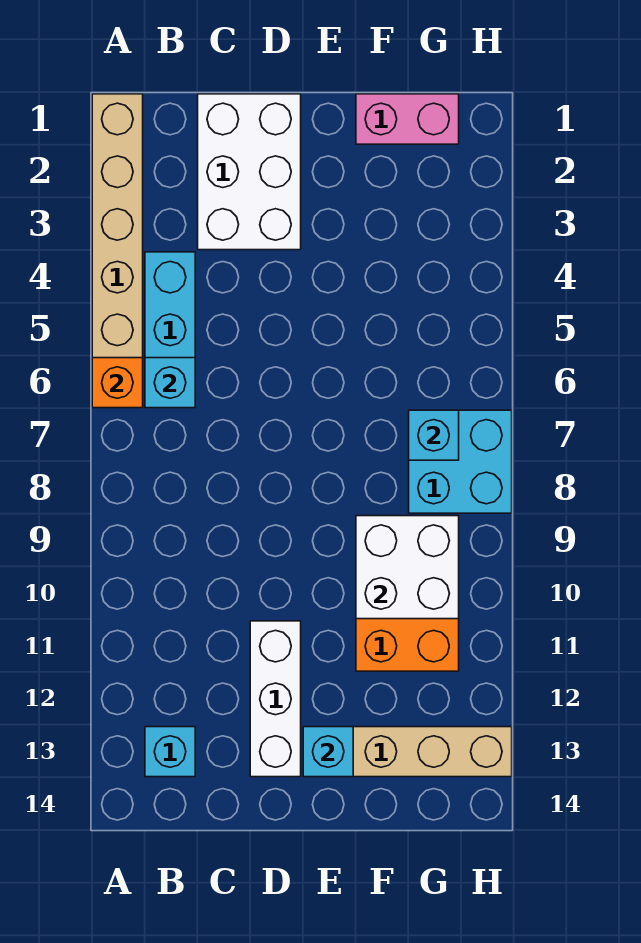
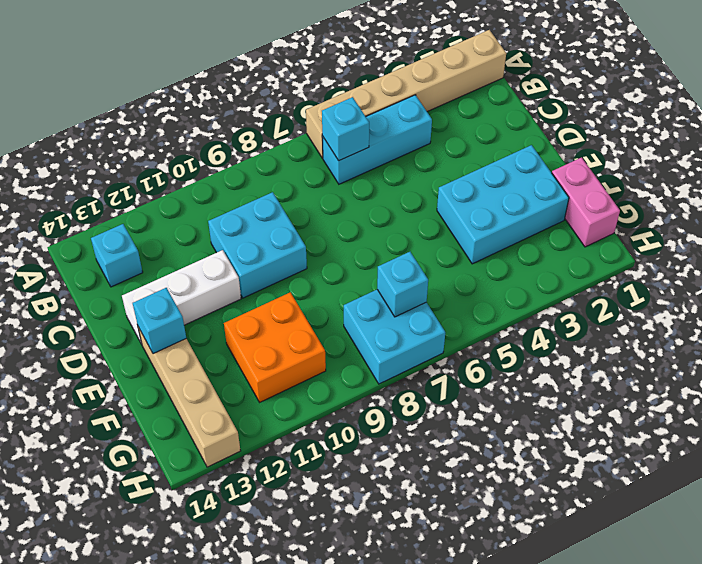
orange brick A6 level 2 -> none
white brick C1:D3 level 1 -> none
none -> cyan brick C9:D10 level 1
none -> cyan brick E2:F4 level 1
white brick F9:G10 level 2 -> none

